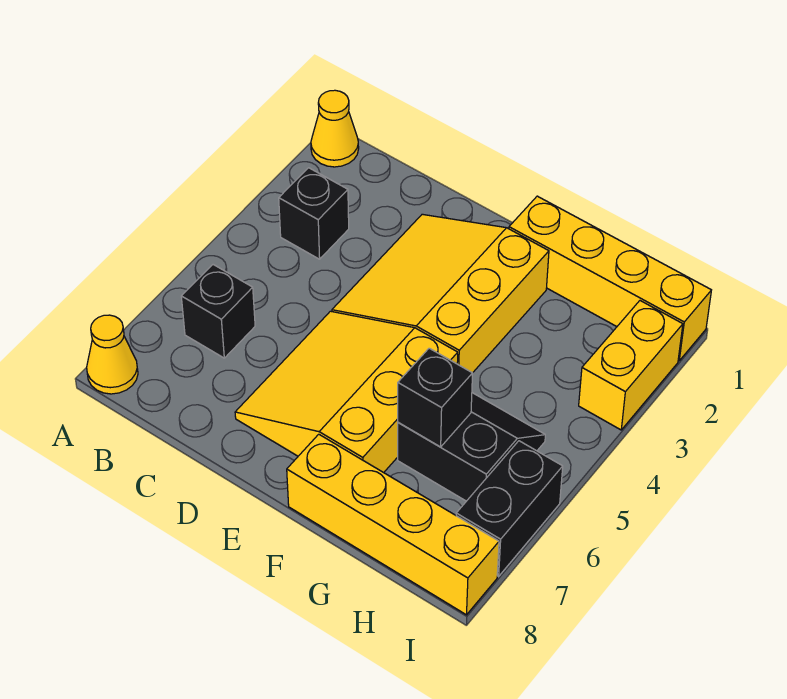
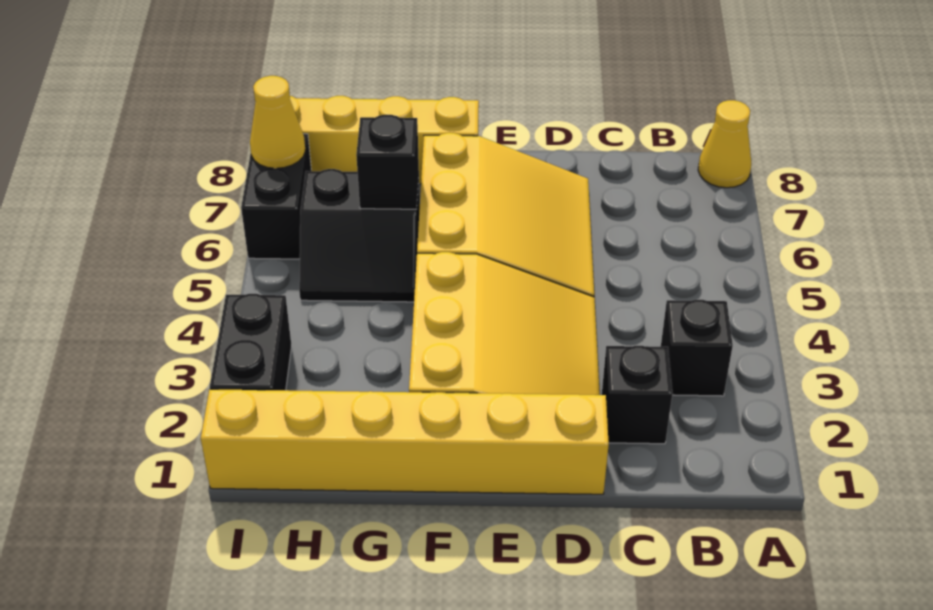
yellow cone A1 level 1 -> yellow cone I7 level 2
black brick B6 level 1 -> black brick C2 level 1
yellow brick F1:I1 level 1 -> yellow brick D1:I1 level 1
yellow brick I2:I3 level 1 -> black brick I2:I3 level 1

